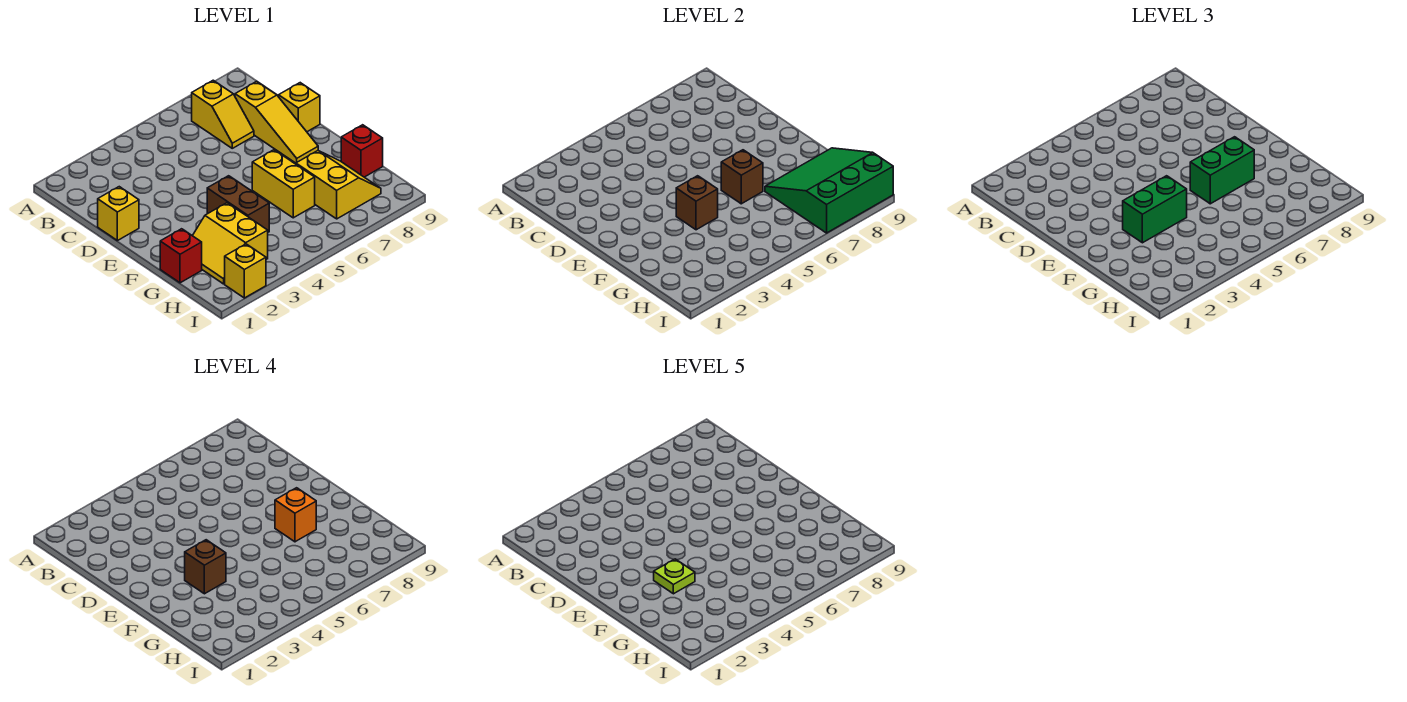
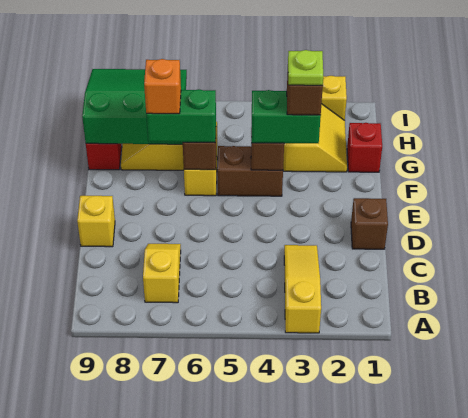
yellow slope C8:E8 level 1 top C -> yellow slope A3:C3 level 1 top A
yellow brick D1 level 1 -> brown brick D1 level 1
brown brick F4:G4 level 1 -> brown brick F4:F5 level 1
green slope G7:I9 level 2 top I -> green slope G7:I9 level 2 top G

